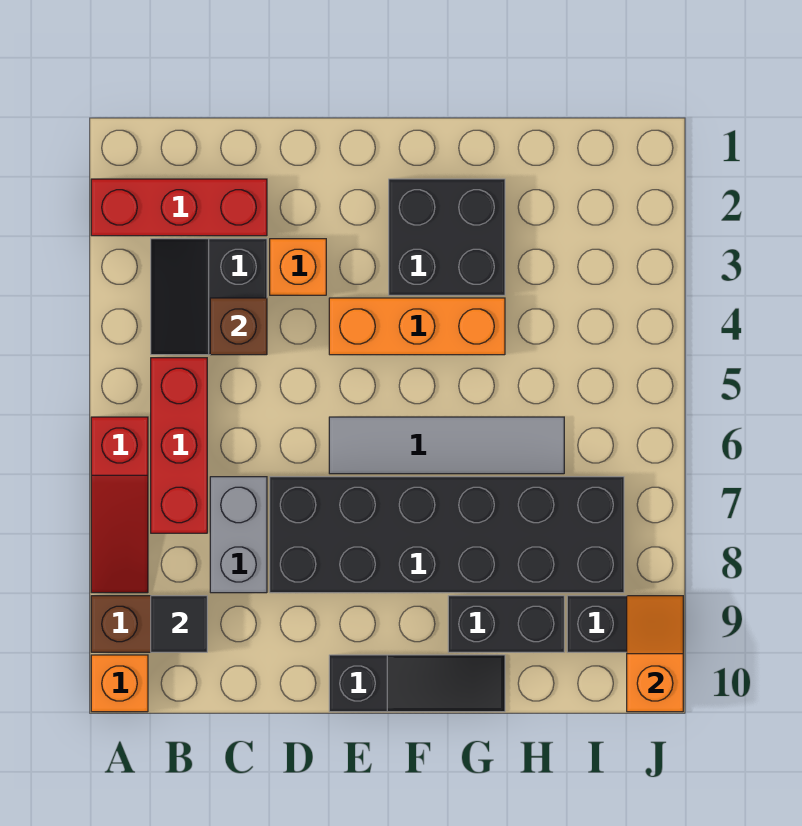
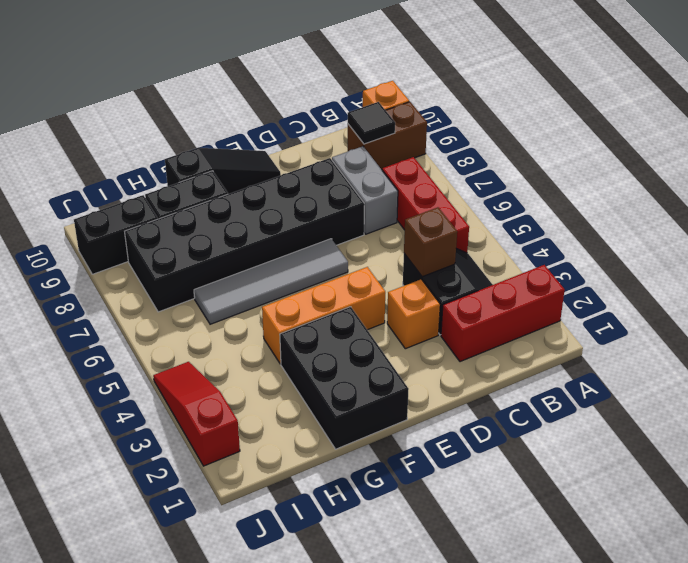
red slope A6:A8 level 1 top 6 -> red slope J2:J4 level 1 top 2
black slope E10:G10 level 1 top E -> black slope E10:G10 level 1 top G
black brick F2:G3 level 1 -> black brick F1:G3 level 1
orange slope J9:J10 level 2 top 10 -> none

